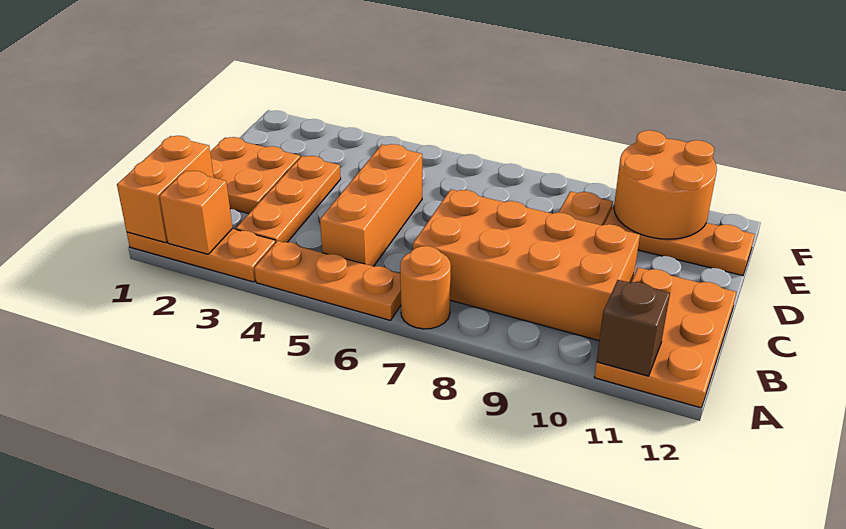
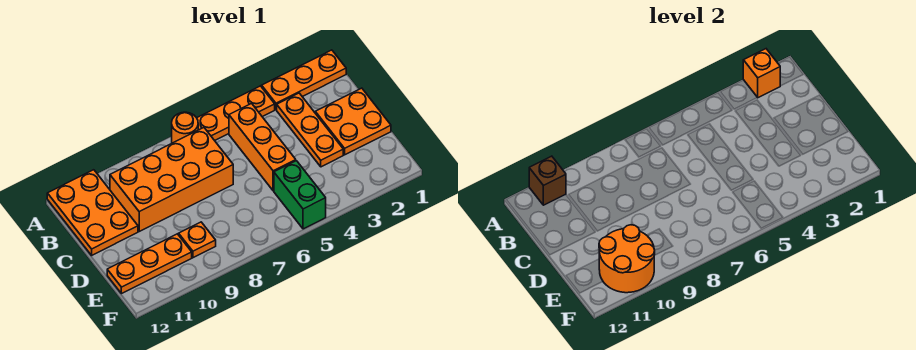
orange brick A1:B1 level 2 -> none
none -> green brick E5:F5 level 1

